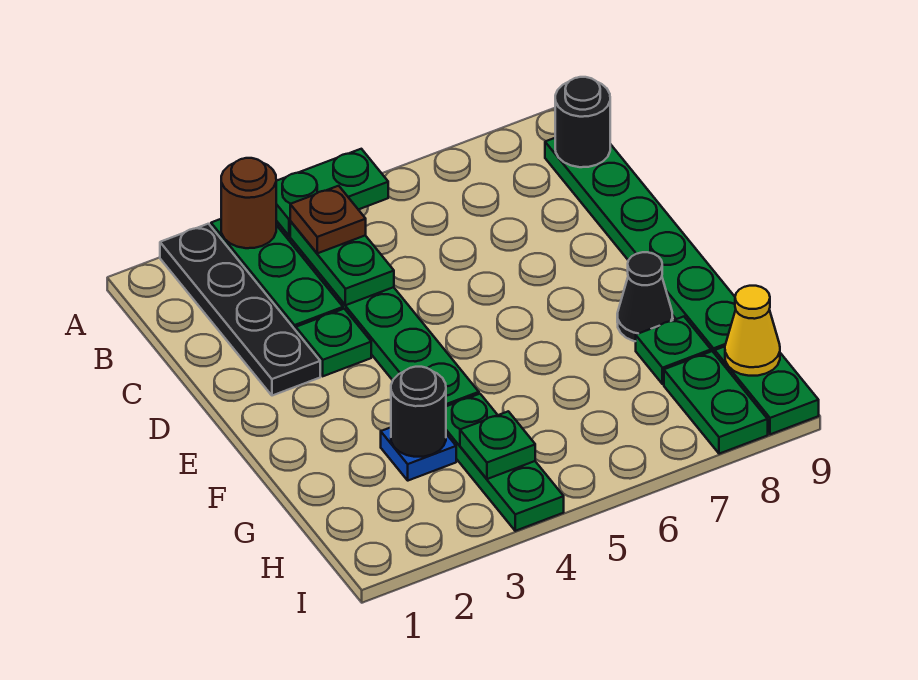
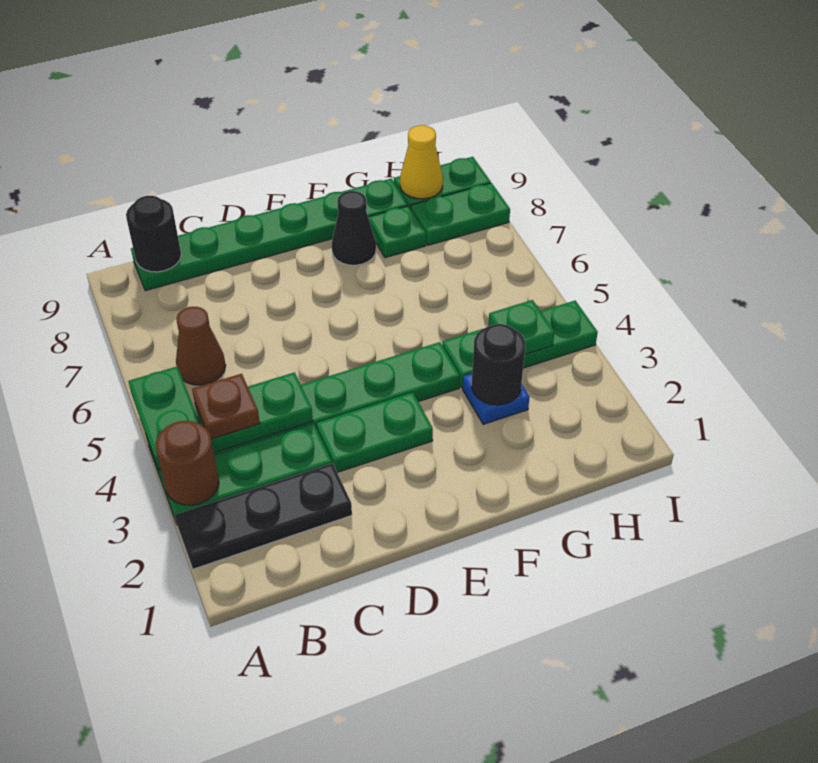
black plate A2:D2 level 1 -> black plate A2:C2 level 1
none -> brown cone B6 level 1
green plate D3 level 1 -> green plate D3:E3 level 1

